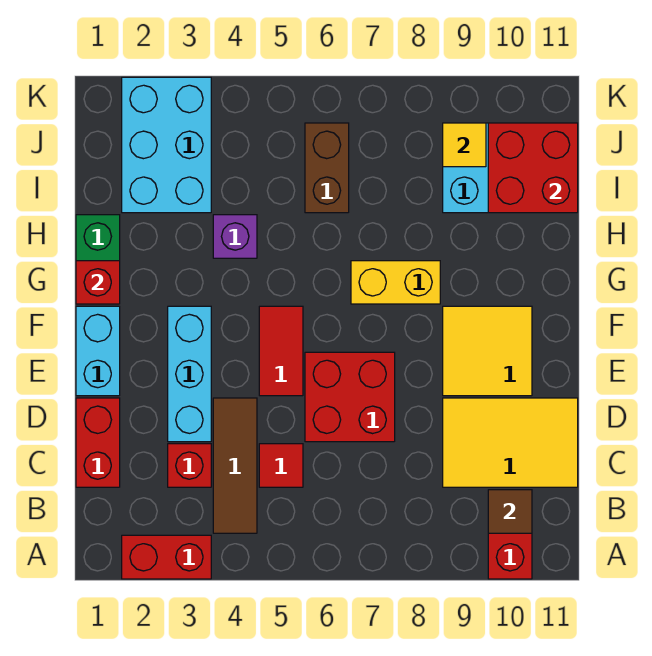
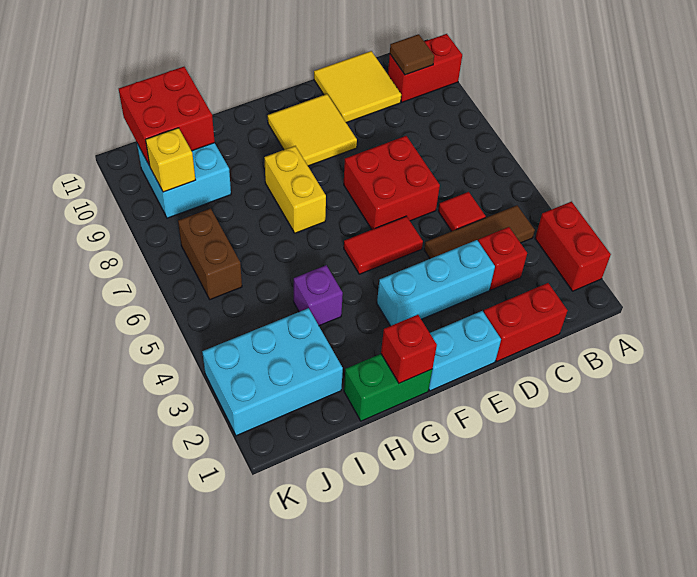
yellow tile C9:D11 level 1 -> yellow tile C10:D11 level 1
brown brick I6:J6 level 1 -> brown brick J6:J7 level 1
yellow tile J9 level 2 -> yellow brick J9 level 2

